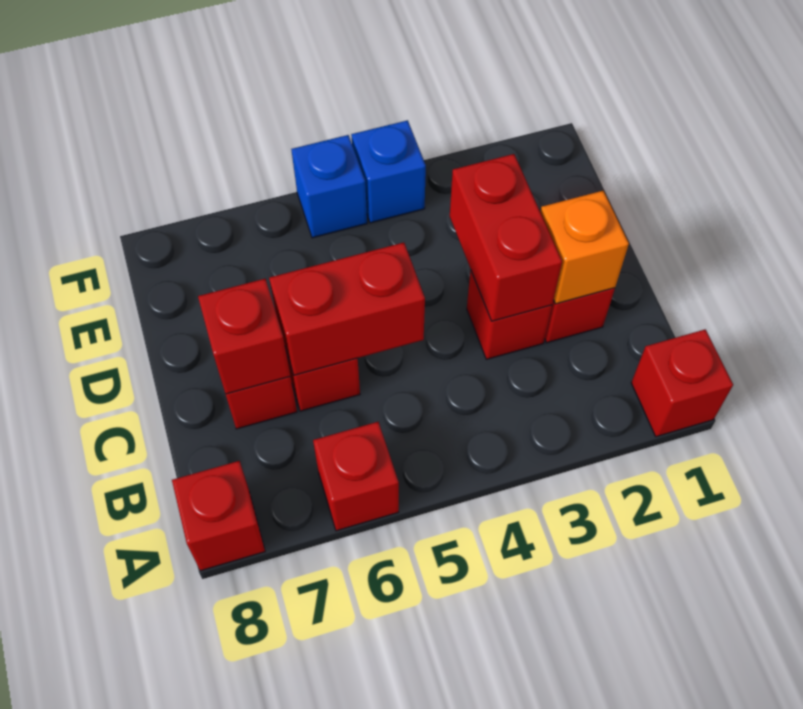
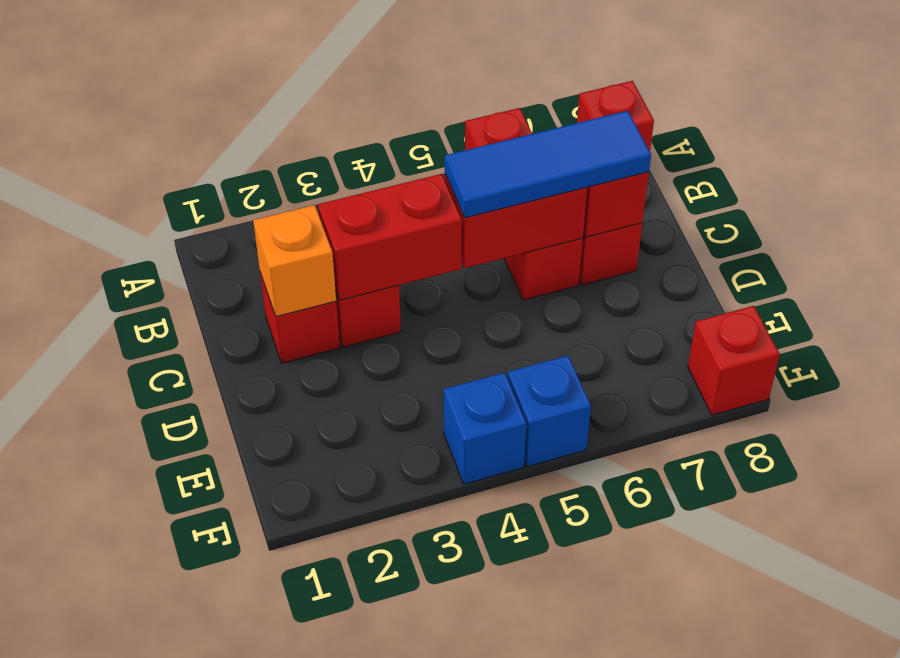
red brick A1 level 1 -> red brick F8 level 1
red brick C3:D3 level 2 -> red brick C3:C4 level 2
none -> blue tile C5:C7 level 3

